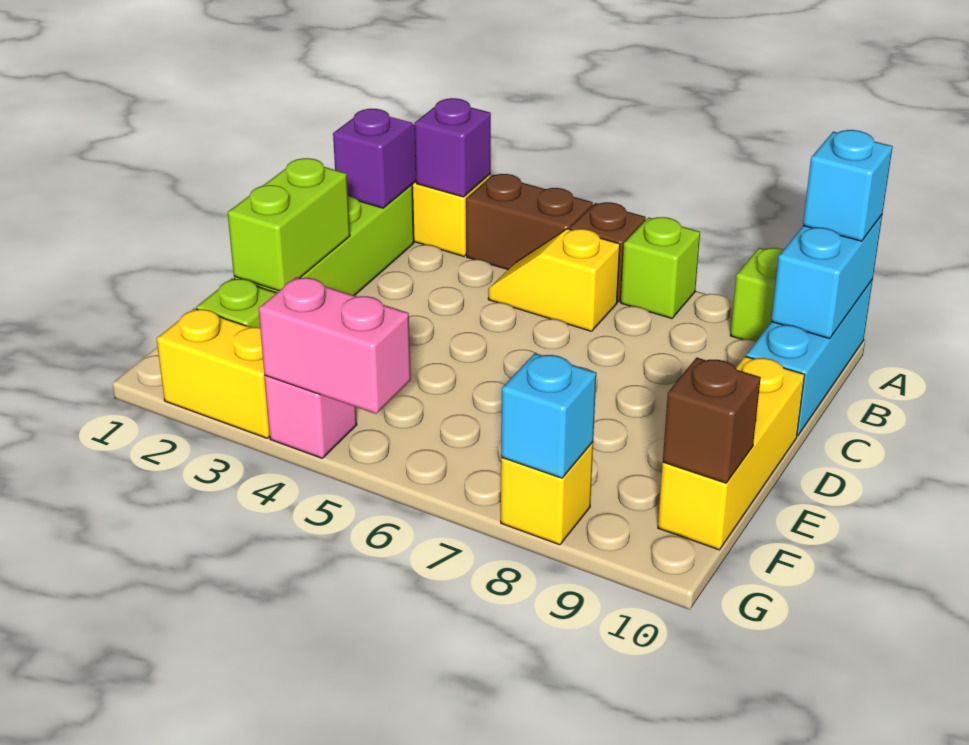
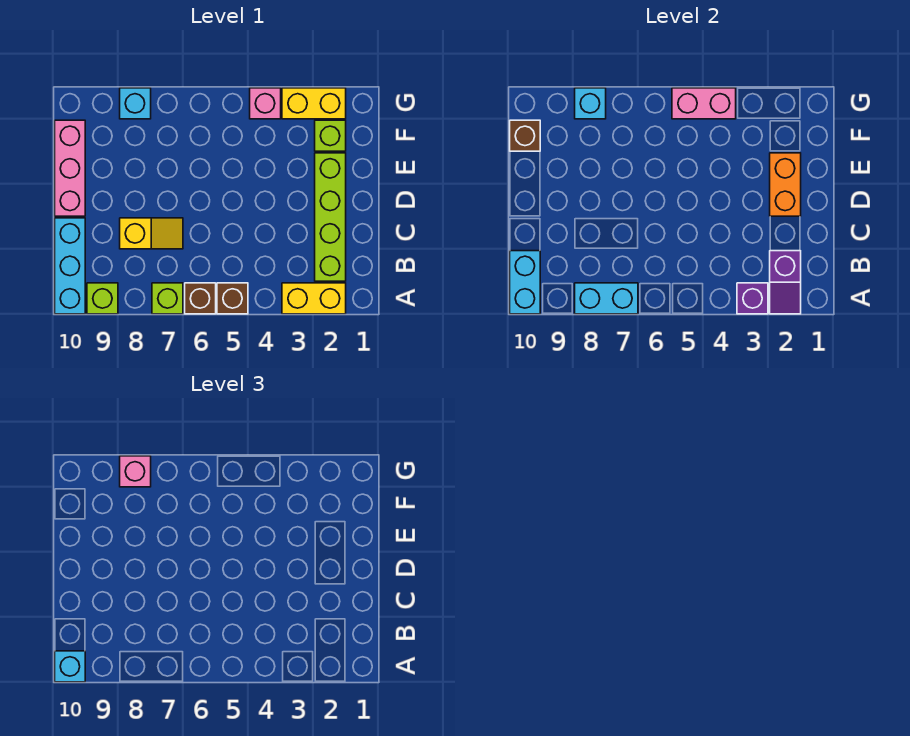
brown brick A4:A5 level 1 -> brown brick A5 level 1
none -> cyan brick A7:A8 level 2
yellow slope B5:B6 level 1 top 6 -> yellow slope C7:C8 level 1 top 8
lime brick D2:E2 level 2 -> orange brick D2:E2 level 2
yellow brick D10:F10 level 1 -> pink brick D10:F10 level 1
yellow brick G8 level 1 -> cyan brick G8 level 1
none -> pink brick G8 level 3

